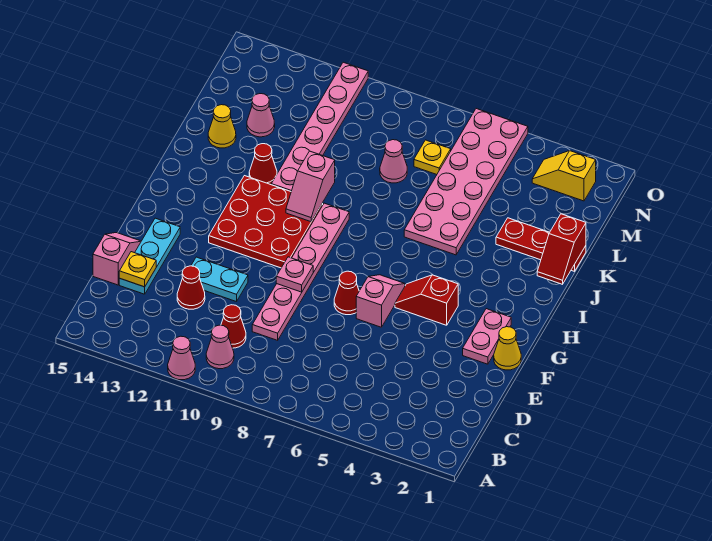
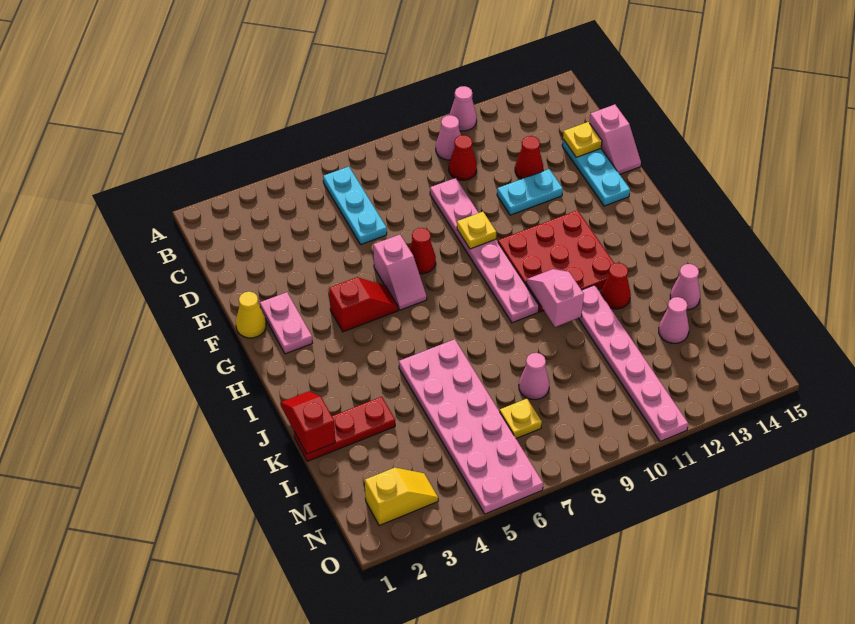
none -> cyan plate B6:D6 level 1
pink plate F9 level 2 -> yellow plate F9 level 2
yellow cone K14 level 1 -> pink cone K14 level 1

